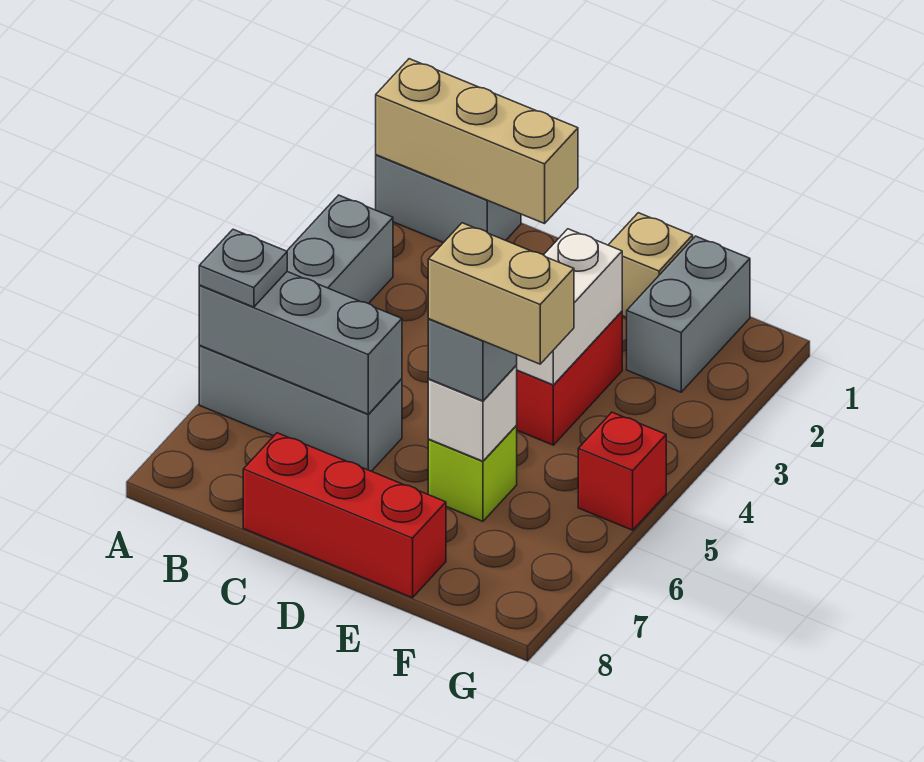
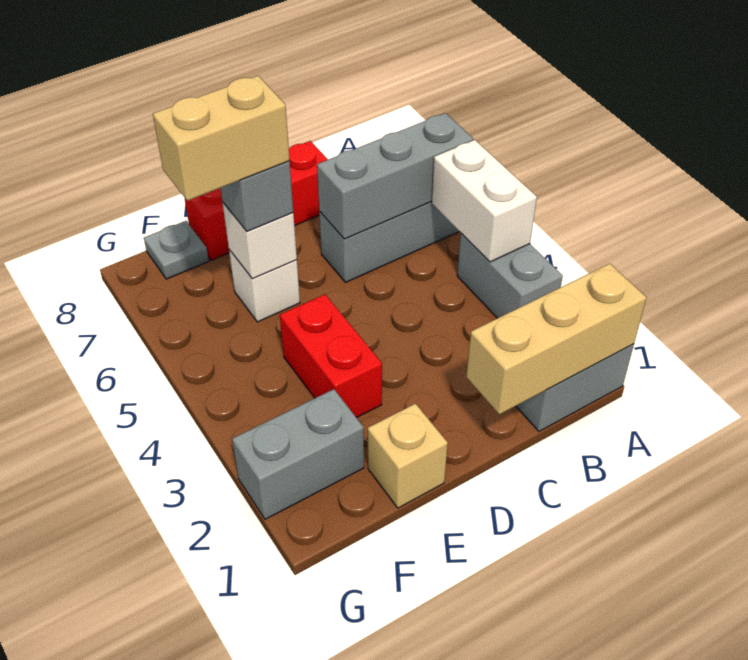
grey plate A6 level 3 -> grey plate F8 level 1
white brick E3:E4 level 2 -> white brick A4:A5 level 2
lime brick E6 level 1 -> white brick E6 level 1
grey brick F1:F2 level 1 -> grey brick F2:G2 level 1
red brick G5 level 1 -> none

